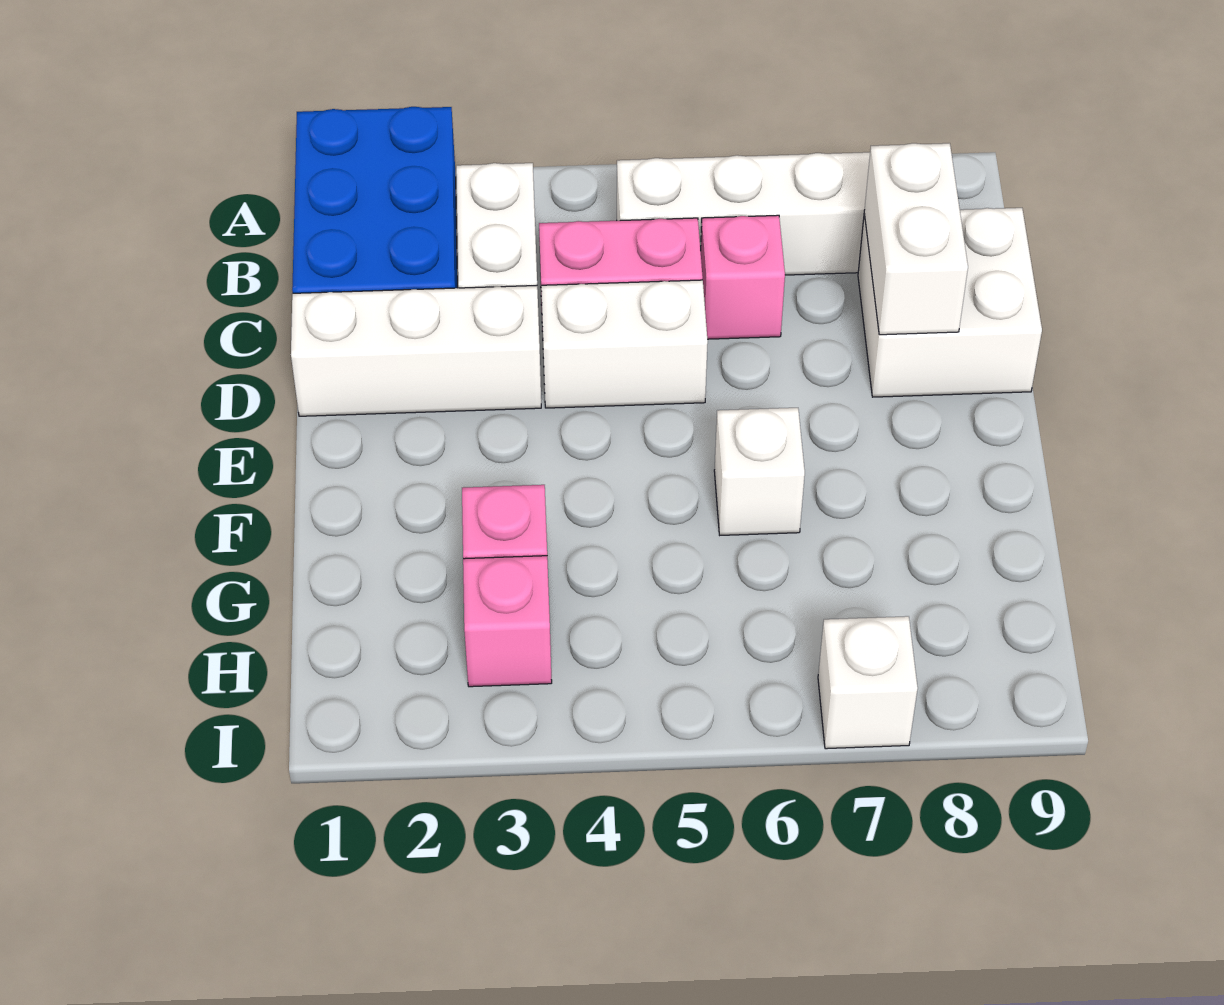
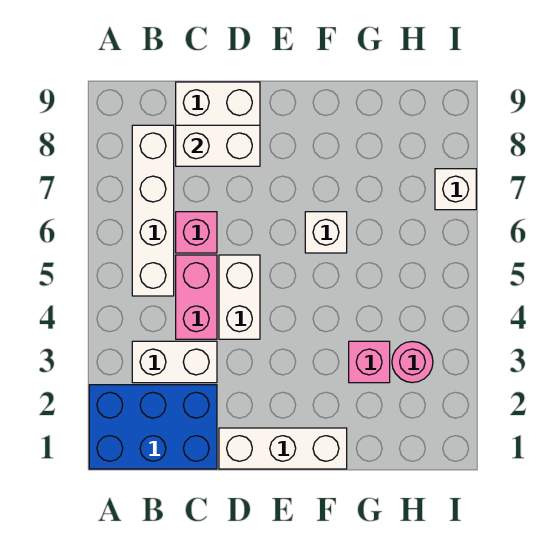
white brick D1:D3 level 1 -> white brick D1:F1 level 1
pink brick H3 level 1 -> pink round brick H3 level 1

